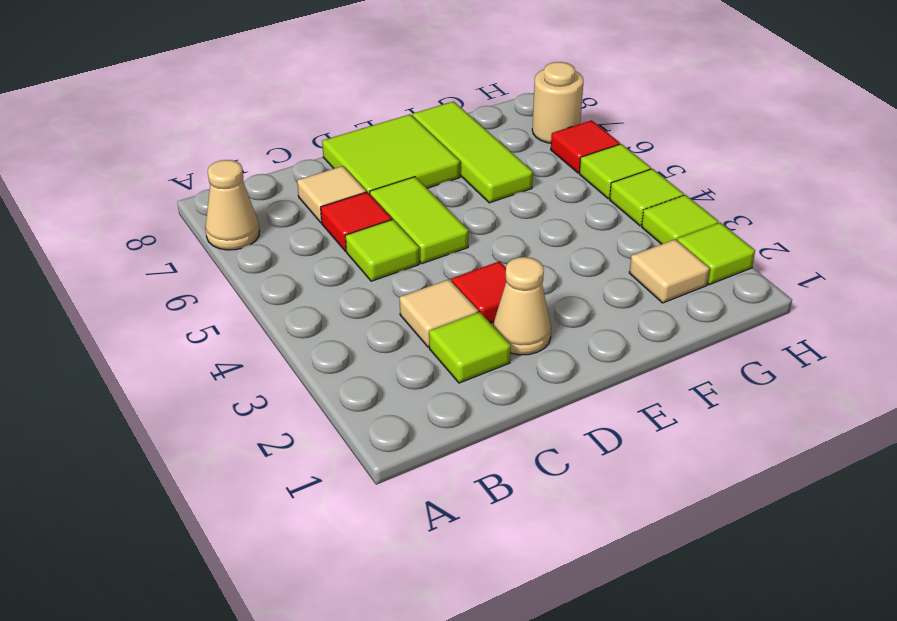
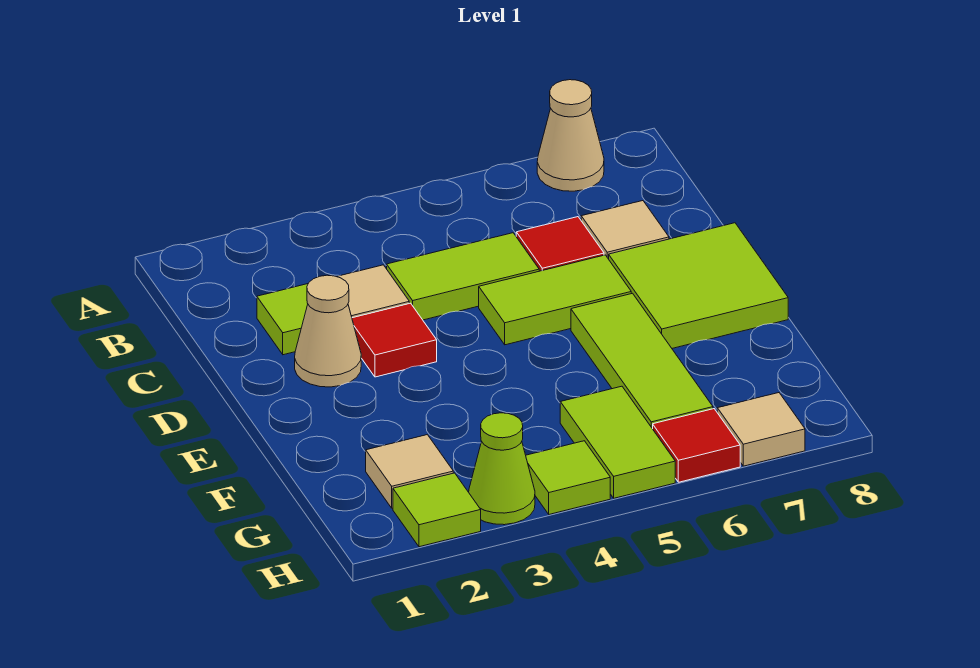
lime tile C5 level 1 -> lime tile C4:C5 level 1
lime tile F6:F8 level 1 -> lime tile E6:G6 level 1
lime tile H3 level 1 -> lime cone H3 level 1
lime tile H5 level 1 -> lime tile G5:H5 level 1
tan round brick H7 level 1 -> tan tile H7 level 1

